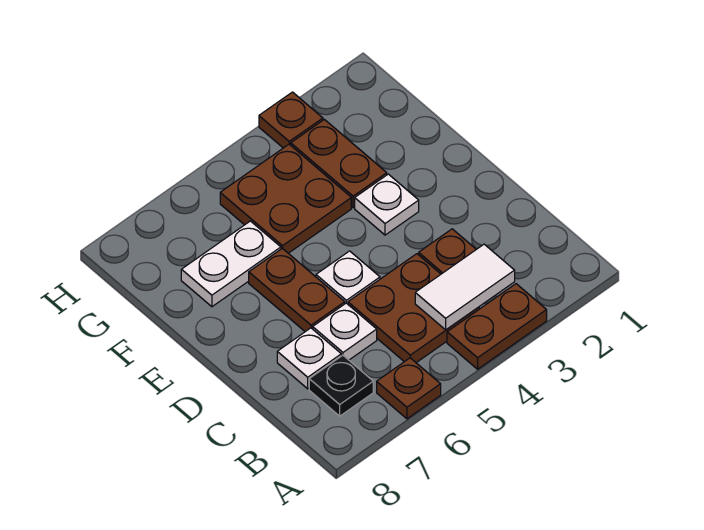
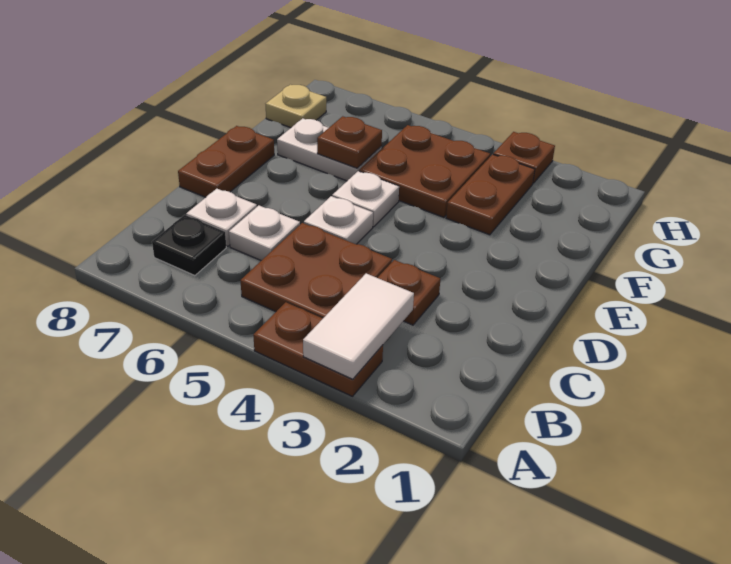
brown plate A6 level 1 -> brown plate F6 level 2
white tile B3:B4 level 2 -> white tile A3:B3 level 2
brown plate D6:E6 level 1 -> brown plate D8:E8 level 1
white plate E3 level 1 -> white plate E5 level 1
none -> tan plate G8 level 1

